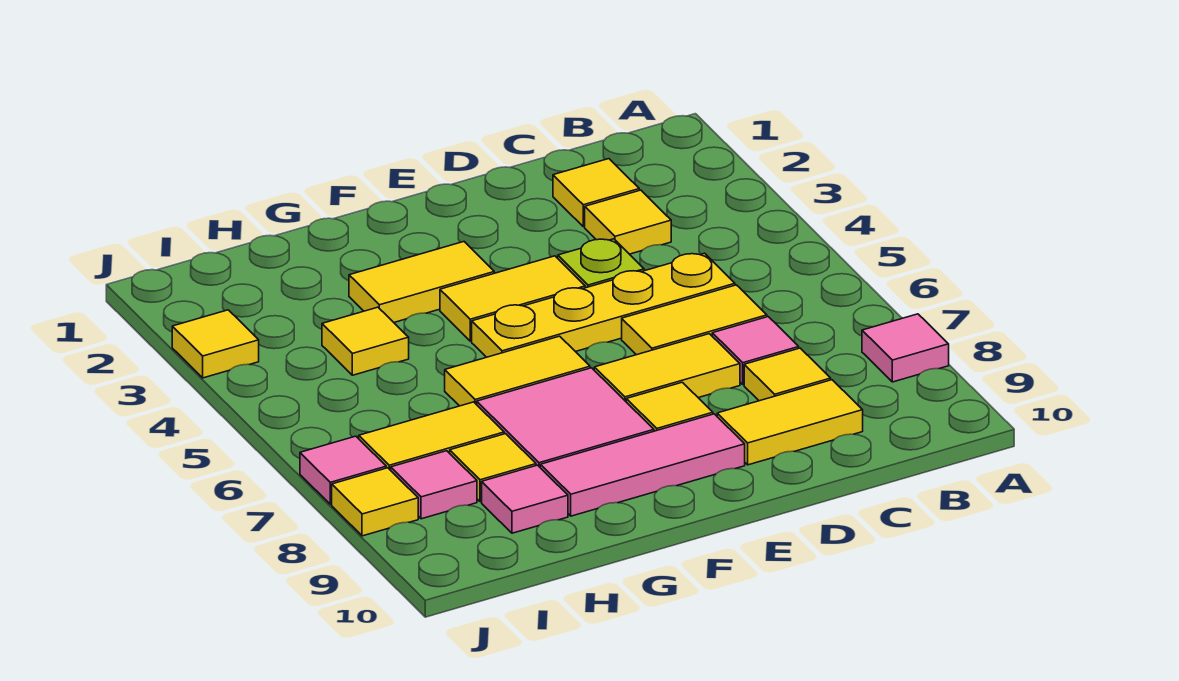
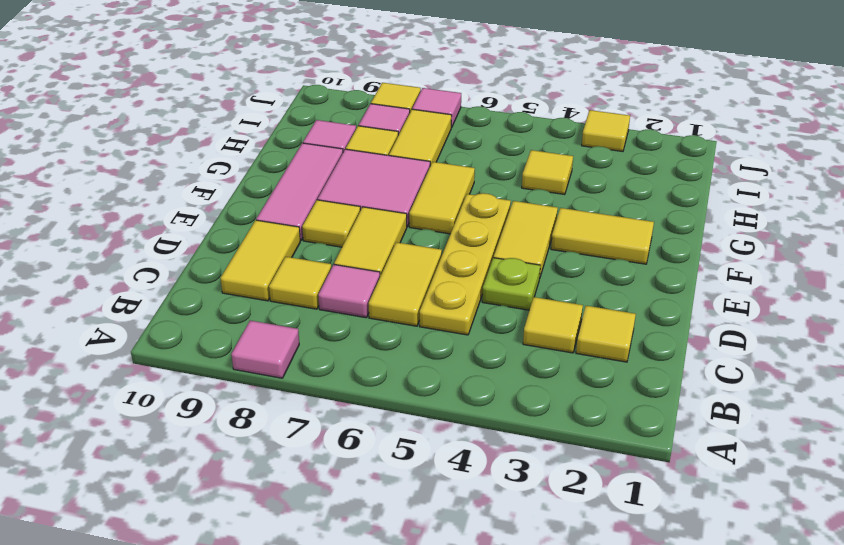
yellow tile F3:G3 level 1 -> yellow tile F2:F3 level 1

